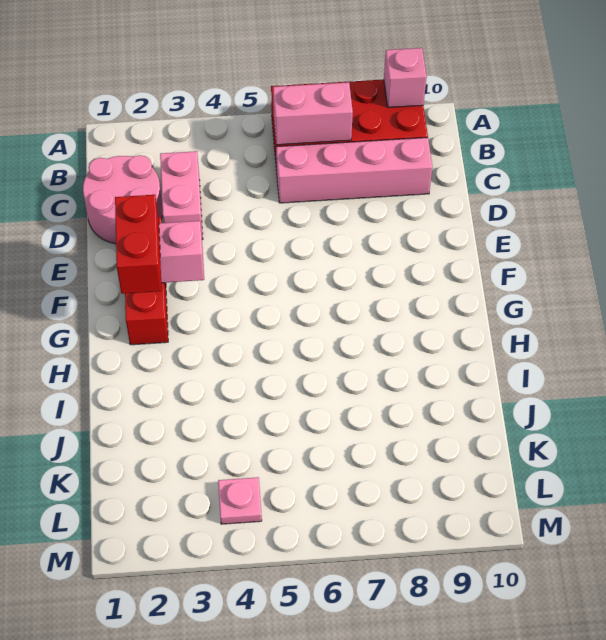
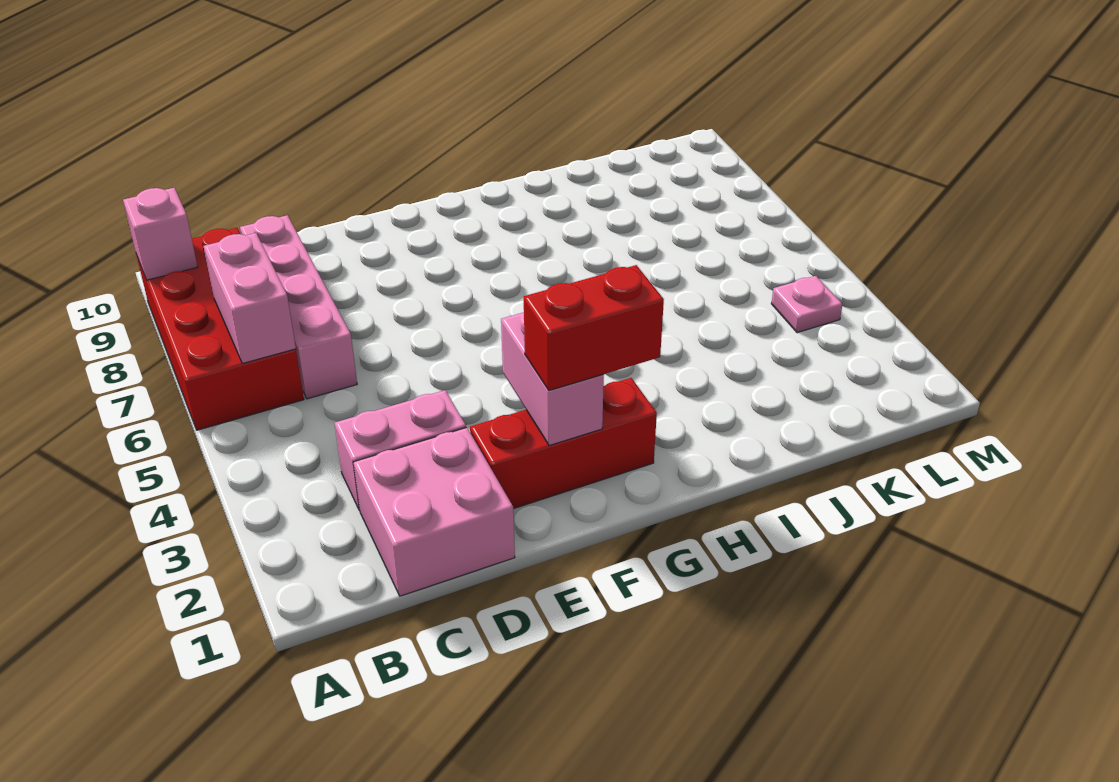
pink round brick C1:D2 level 1 -> pink brick C1:D2 level 1

